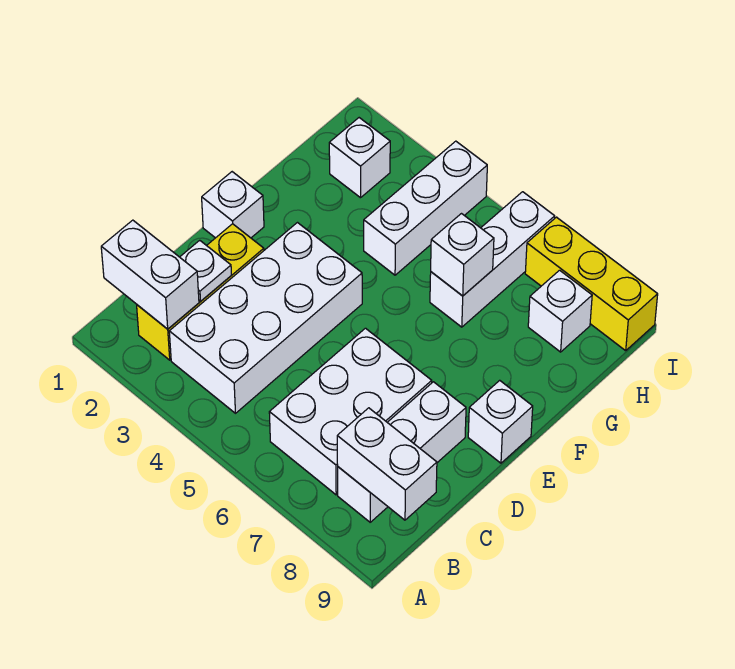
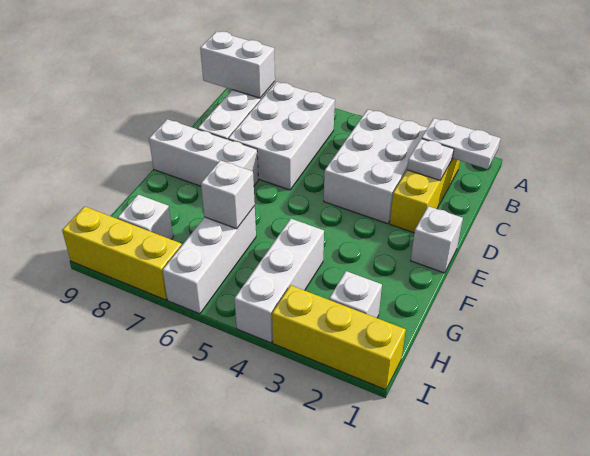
white brick B1:B2 level 2 -> white plate B1:B2 level 2
white brick B3:E4 level 1 -> white brick B3:D4 level 1
white brick E9 level 1 -> white brick E7:E9 level 1
none -> yellow brick I1:I3 level 1

